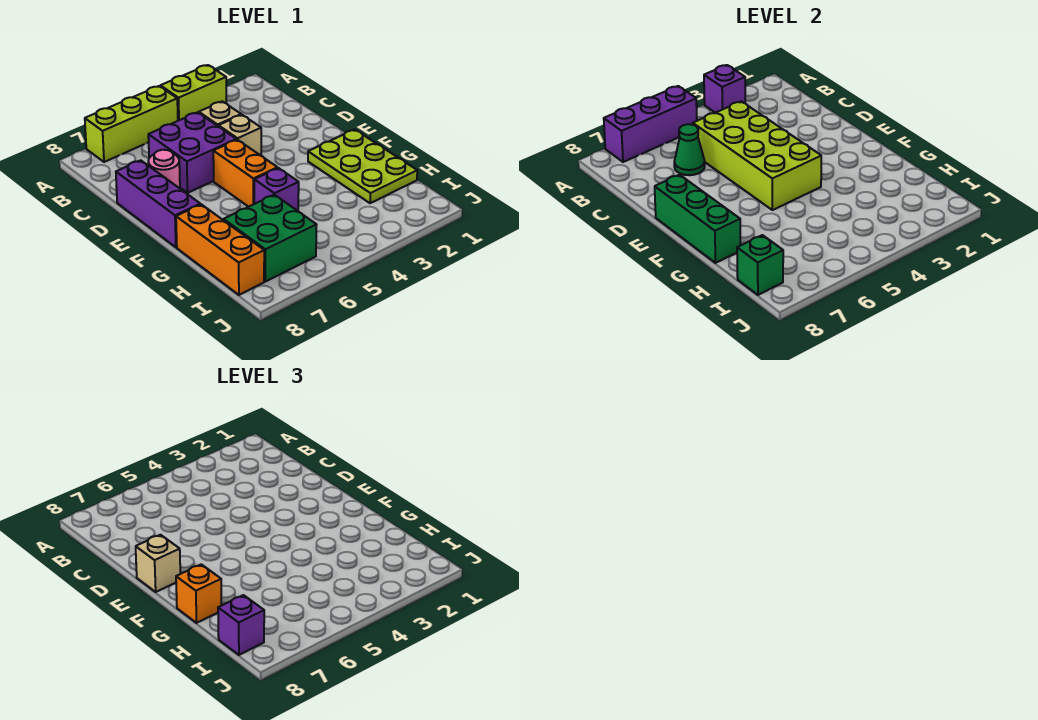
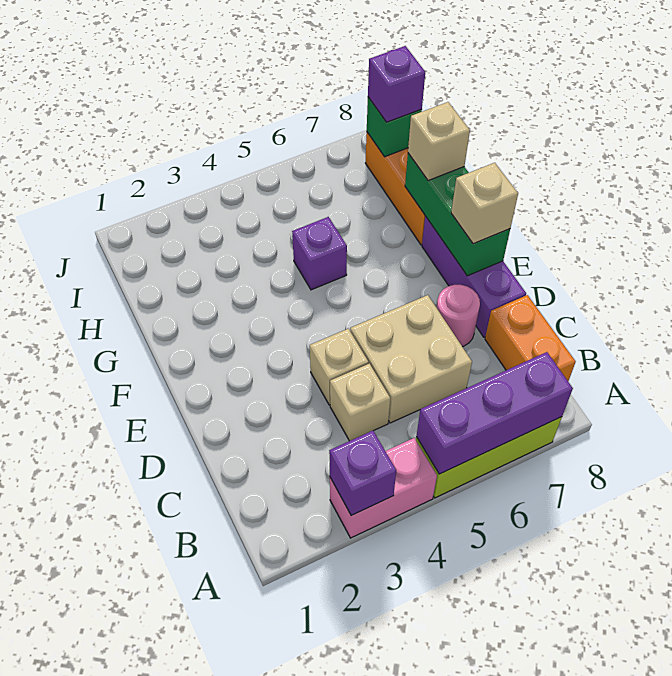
lime brick A3:A4 level 1 -> pink brick A3:A4 level 1
lime brick C4:F5 level 2 -> none
purple brick C5:D6 level 1 -> tan brick C5:D6 level 1
green cone C6 level 2 -> none
orange brick E5:F5 level 1 -> orange brick B8:C8 level 1
lime plate F1:H2 level 1 -> none
orange brick G8 level 3 -> tan brick G8 level 3
green brick H6:I7 level 1 -> none

